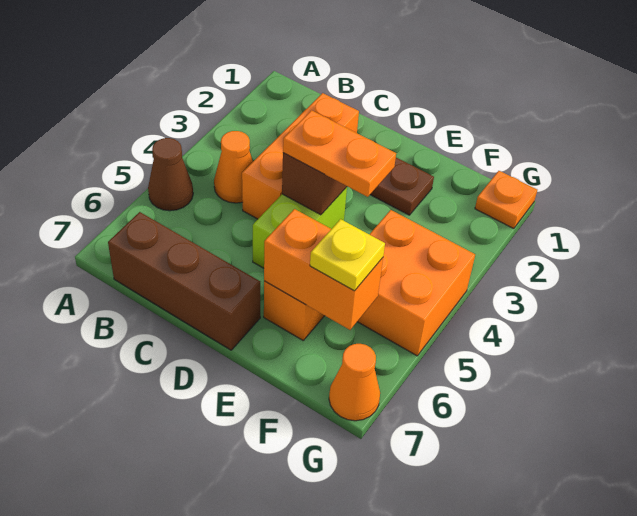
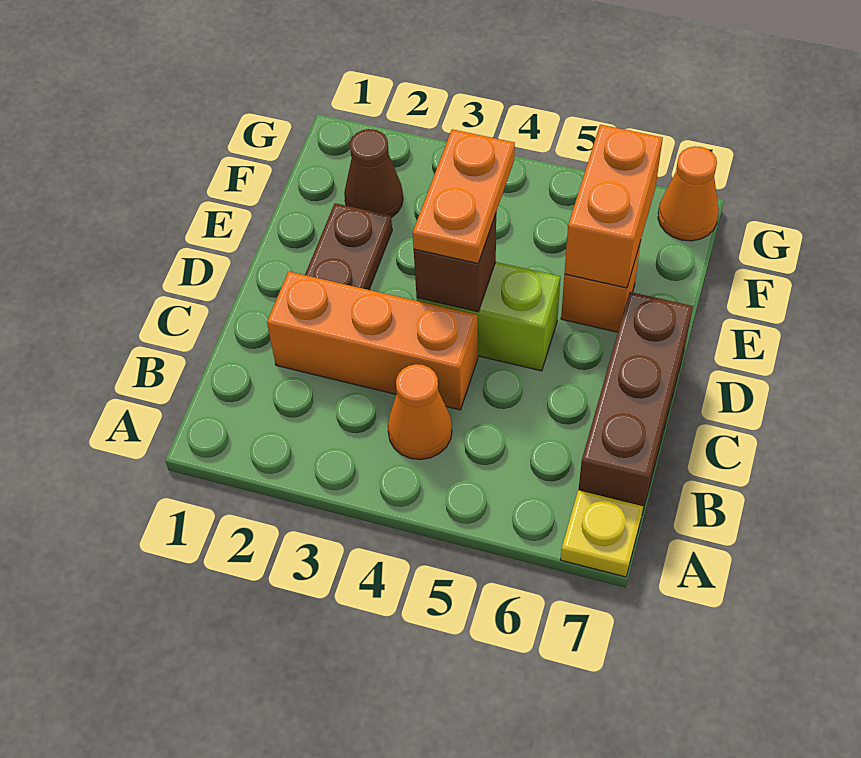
brown cone A5 level 1 -> brown cone F2 level 1
orange brick F4:G5 level 1 -> none
yellow plate F6 level 3 -> yellow plate A7 level 1
orange plate G1 level 1 -> none

